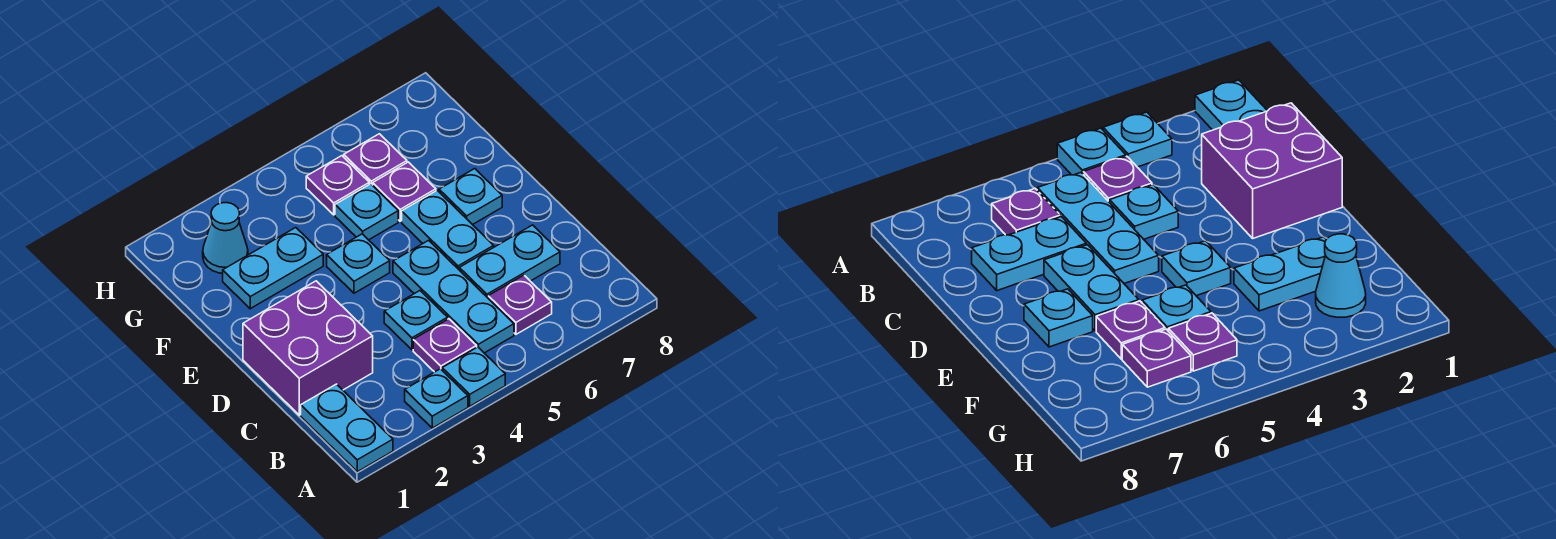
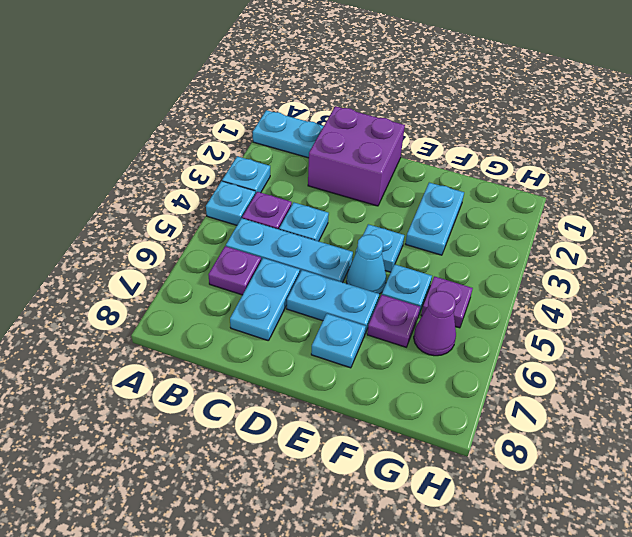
cyan cone G2 level 1 -> cyan cone E5 level 1
purple plate G6 level 1 -> purple cone G6 level 1

